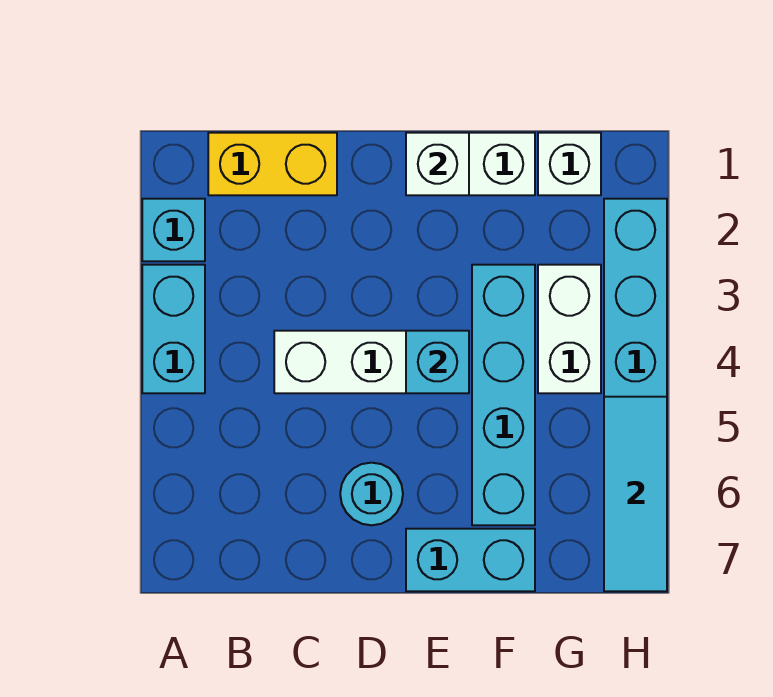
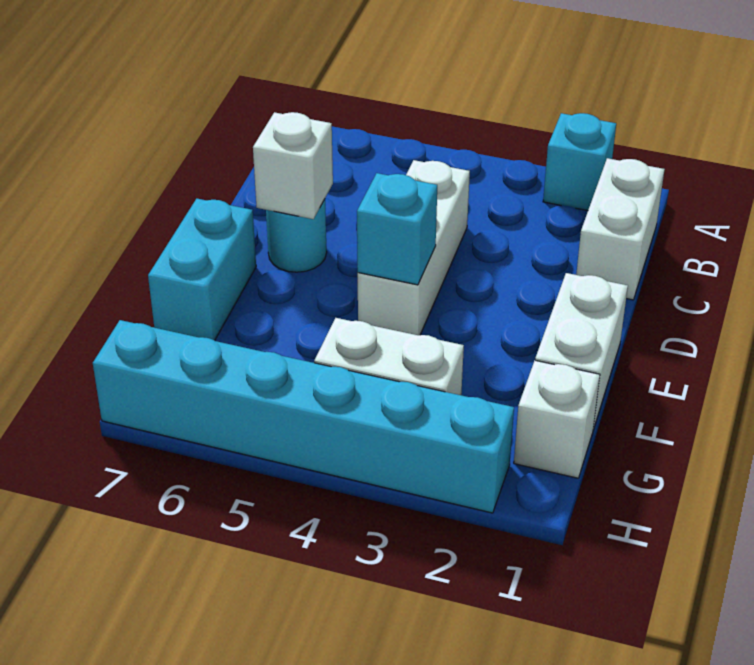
cyan brick A3:A4 level 1 -> none
yellow brick B1:C1 level 1 -> white brick B1:C1 level 1
white brick E1 level 2 -> white brick D6 level 2
cyan brick F3:F6 level 1 -> none
cyan tile H5:H7 level 2 -> none

